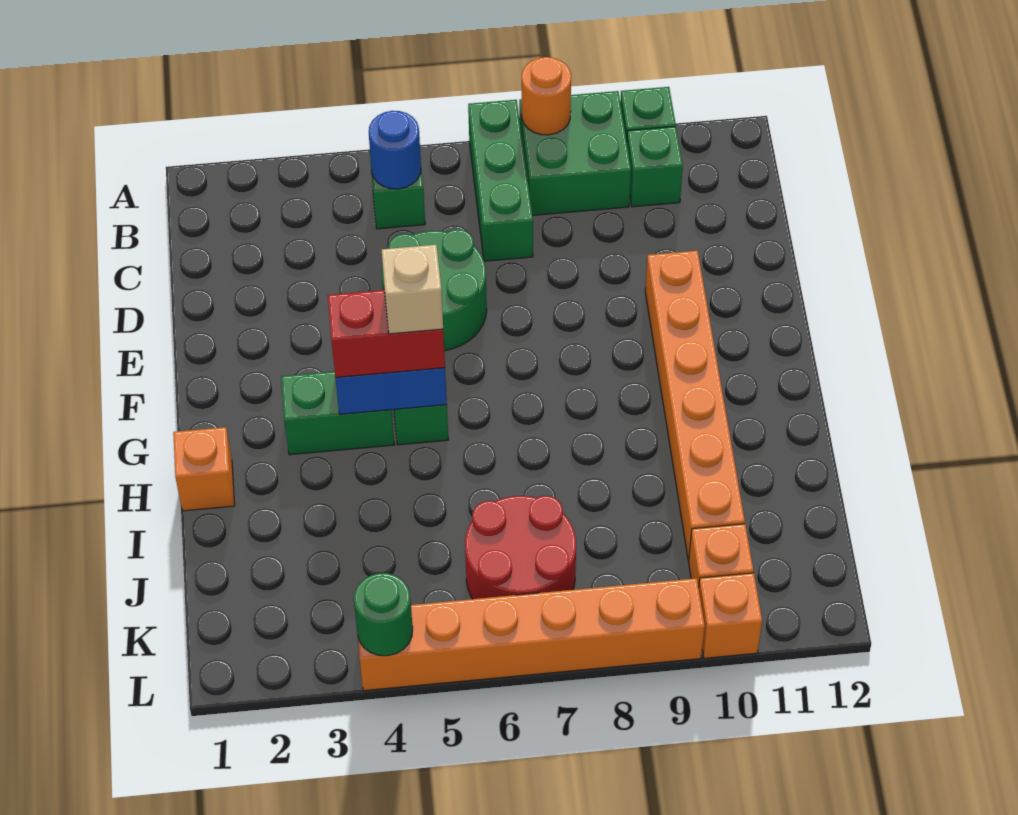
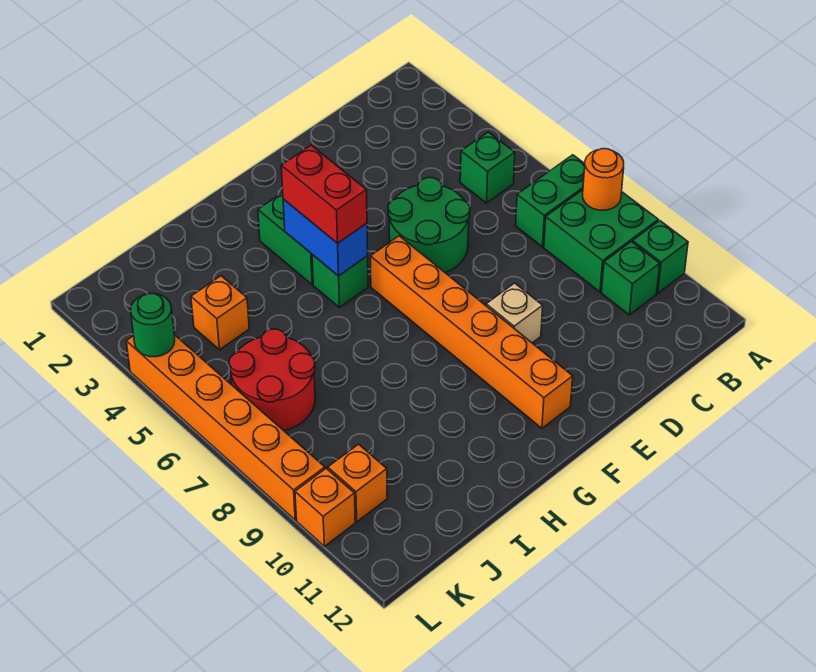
green brick A7:C7 level 1 -> green brick A7:B7 level 1
blue round brick B5 level 2 -> none
orange brick E10:J10 level 1 -> orange brick F6:F11 level 1
tan brick G5 level 4 -> tan brick E9 level 1
orange brick H1 level 1 -> orange brick J4 level 1

